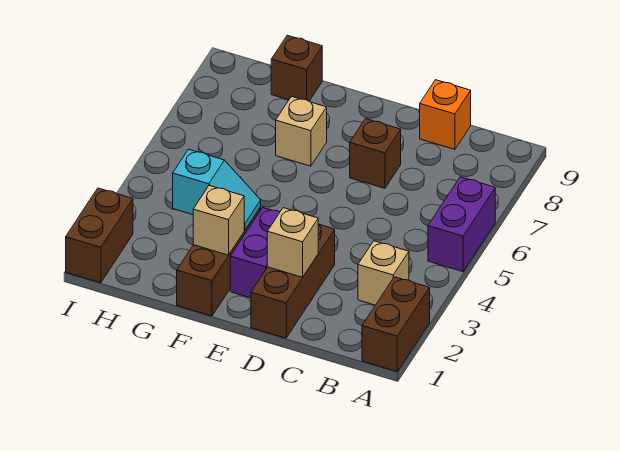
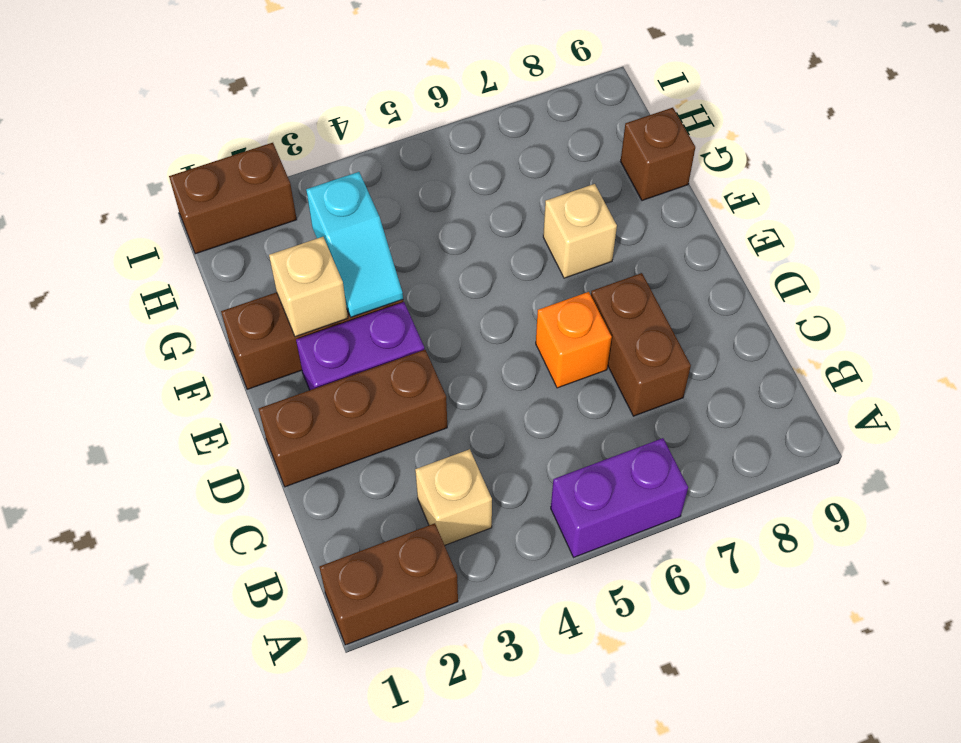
orange brick C9 level 1 -> orange brick D6 level 1
tan brick D2 level 2 -> none
brown brick D7 level 1 -> brown brick C7:D7 level 1

